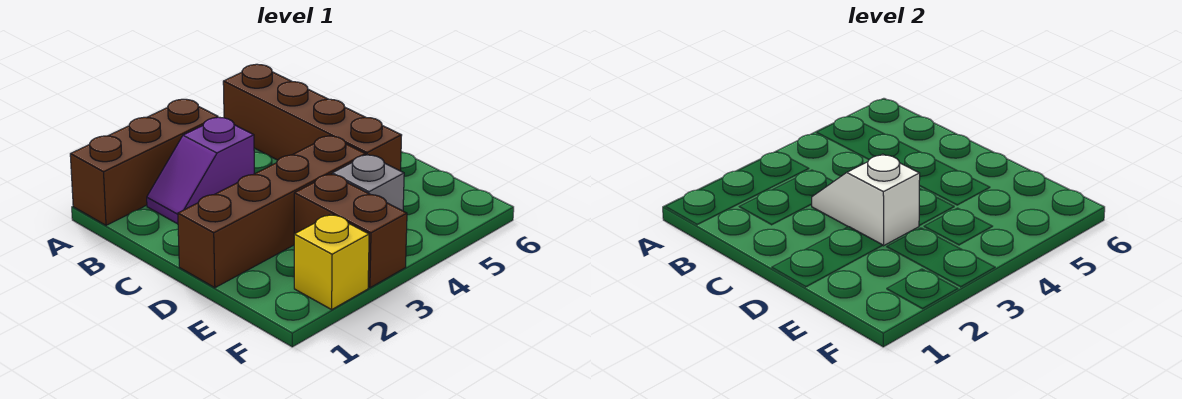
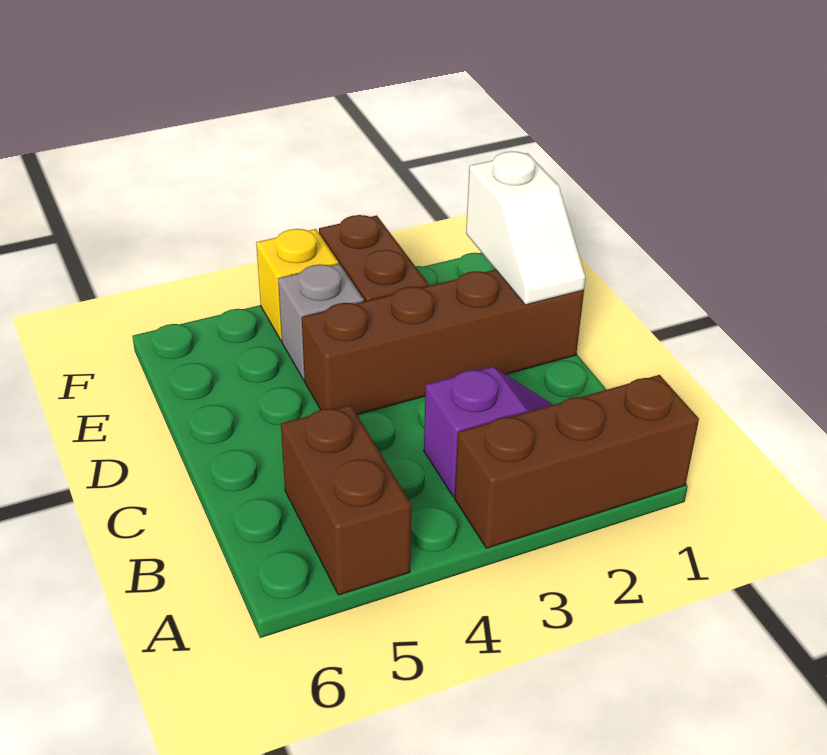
brown brick A5:D5 level 1 -> brown brick A5:B5 level 1
white slope C3:D3 level 2 top D -> white slope D1:E1 level 2 top E
yellow brick F2 level 1 -> yellow brick F4 level 1

